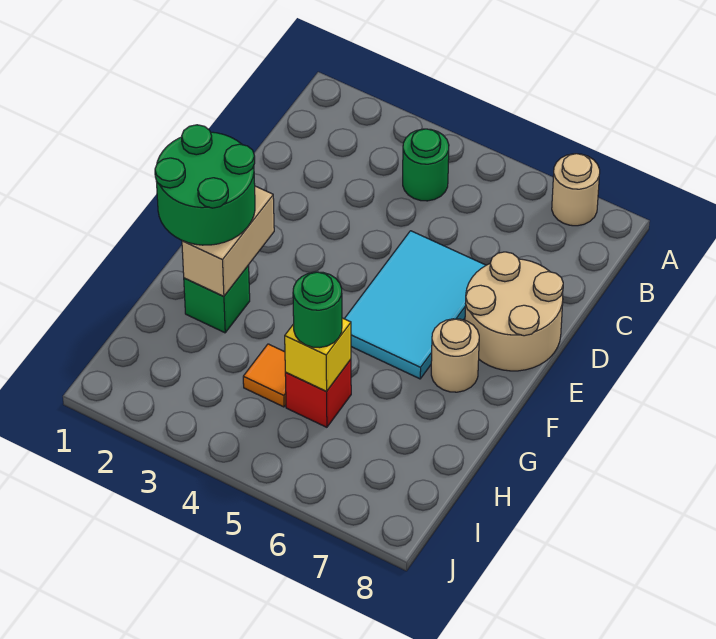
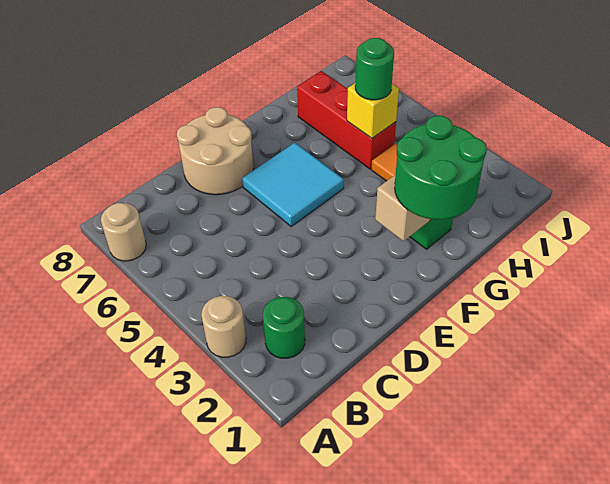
green round brick B4 level 1 -> green round brick B2 level 1
cyan tile D5:F6 level 1 -> cyan tile E5:F6 level 1
tan round brick F7 level 1 -> tan round brick A3 level 1
red brick H5 level 1 -> red brick H5:H7 level 1

